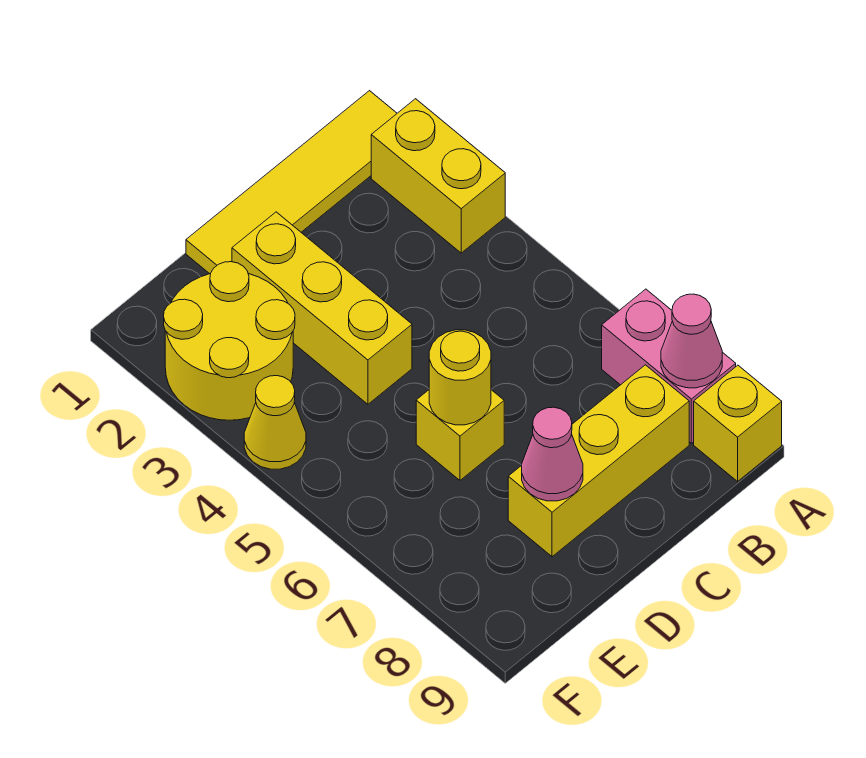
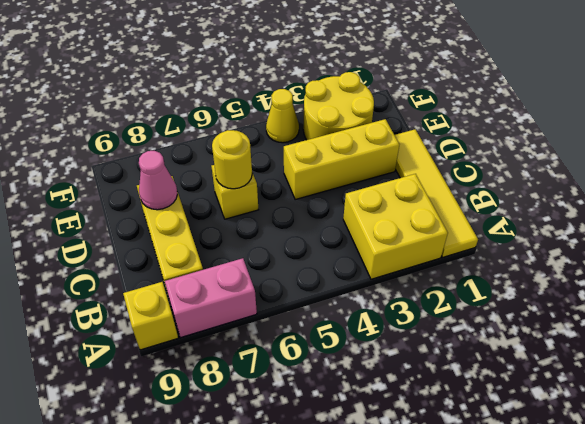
yellow brick A2:A3 level 1 -> yellow brick A2:B3 level 1
pink cone A8 level 2 -> none

